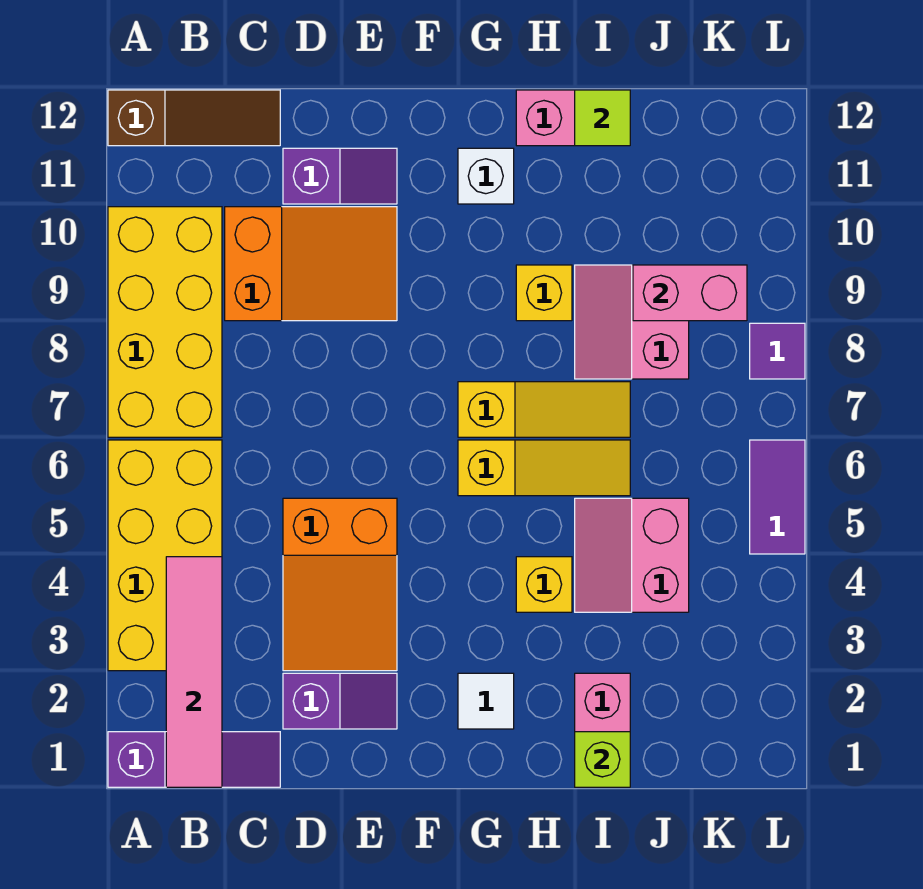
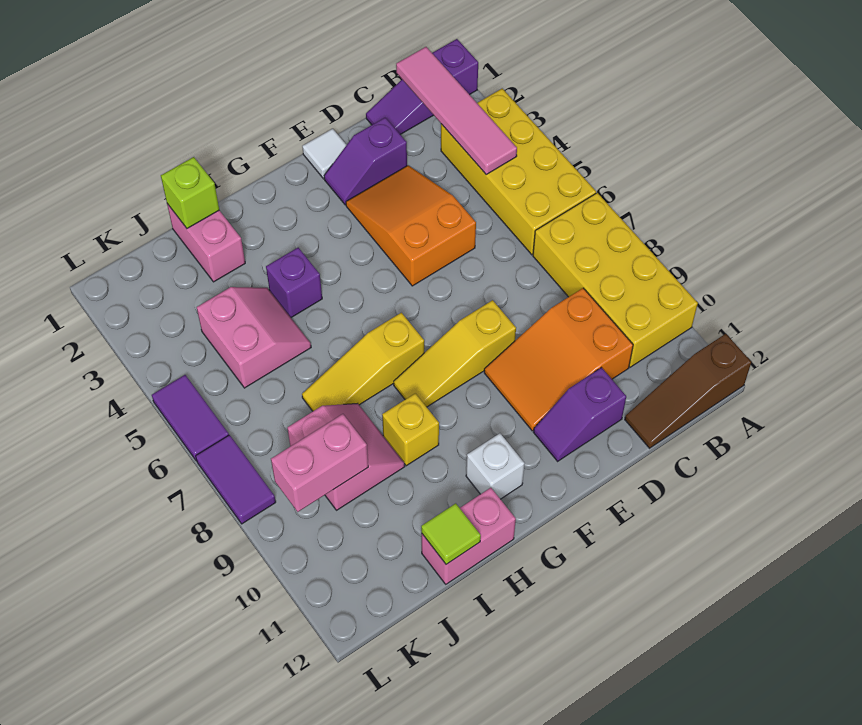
white tile G2 level 1 -> white tile E1 level 1
yellow slope G6:I6 level 1 top G -> yellow slope E8:G8 level 1 top E
yellow brick H4 level 1 -> purple brick H4 level 1
purple tile L8 level 1 -> purple tile L7:L8 level 1

